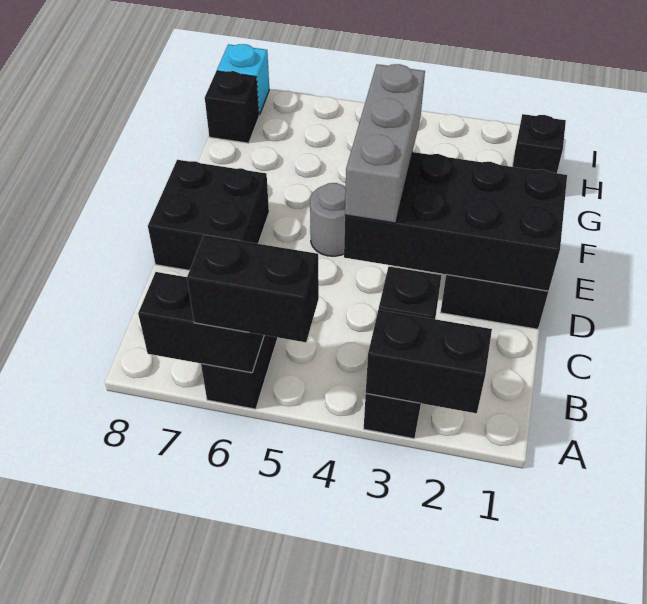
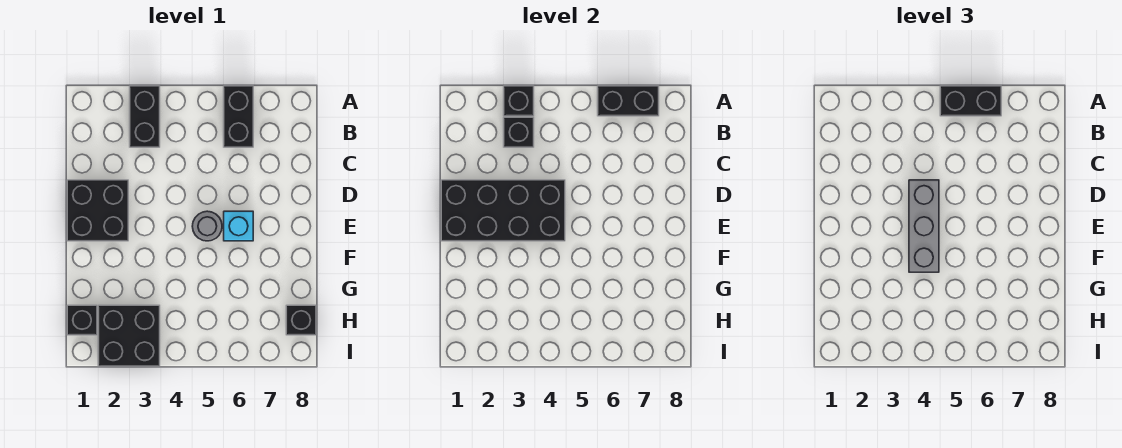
black brick A2:A3 level 2 -> black brick A3 level 2
black brick D7:E8 level 1 -> black brick H2:I3 level 1
cyan brick I8 level 1 -> cyan brick E6 level 1

